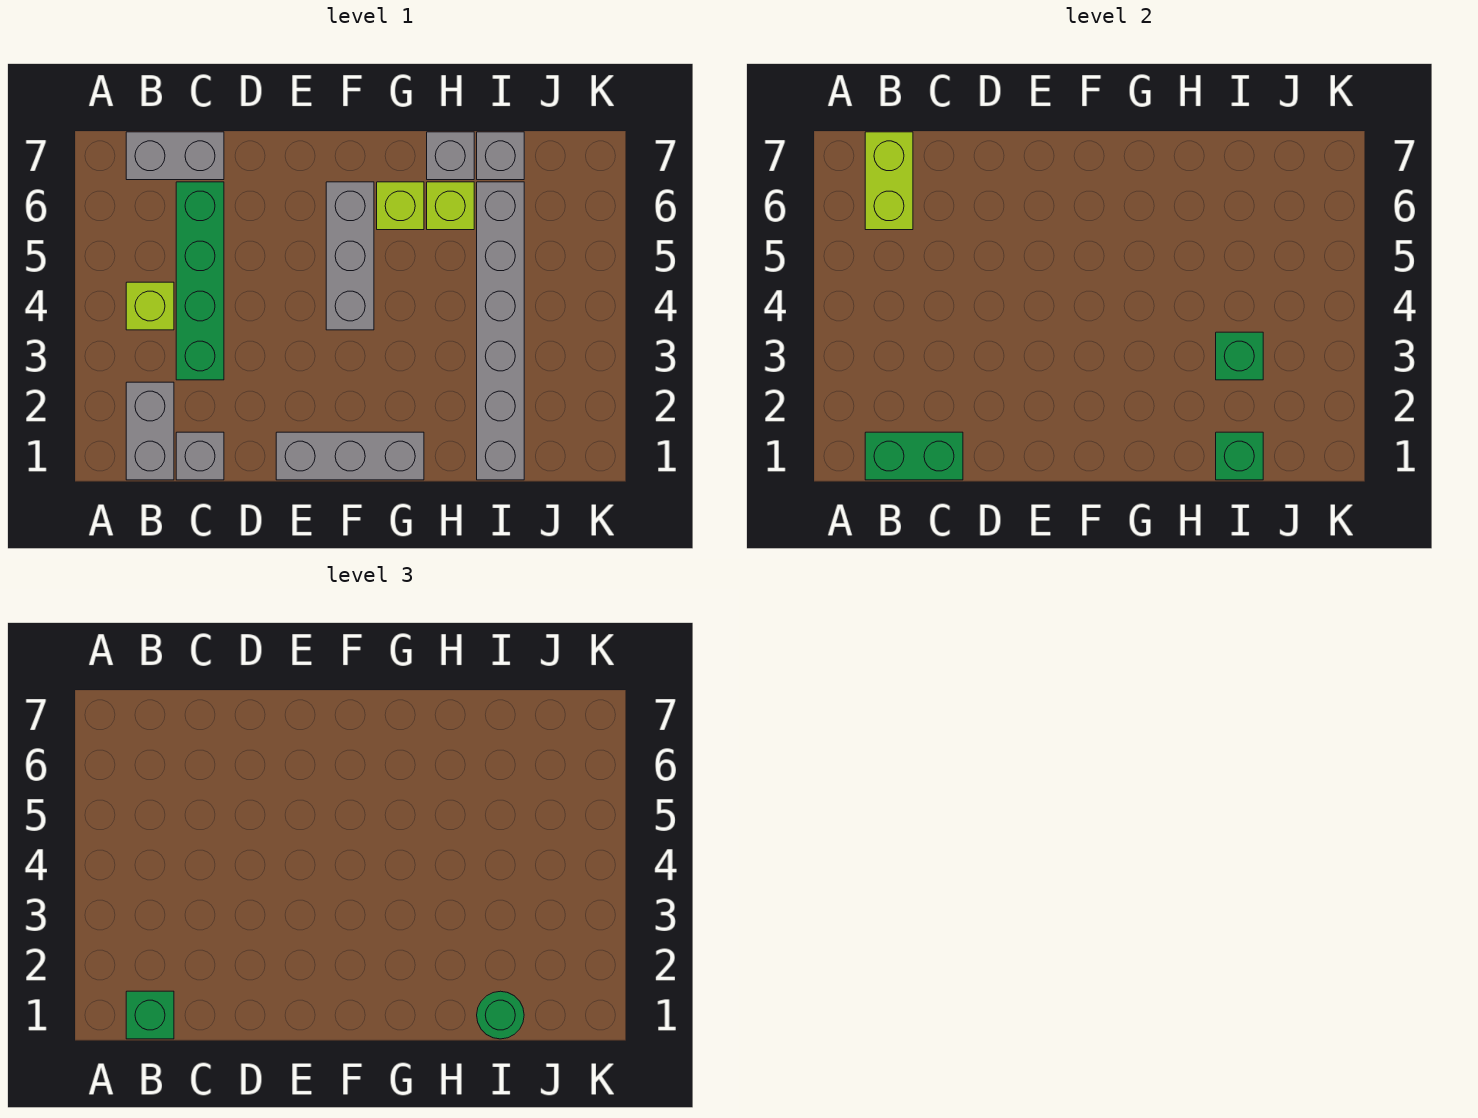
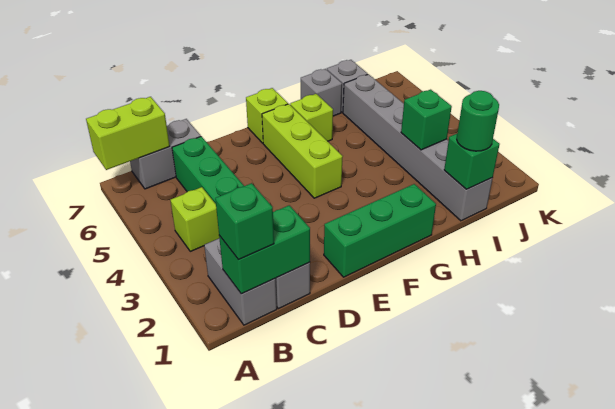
lime brick B6:B7 level 2 -> lime brick A7:B7 level 2
grey brick E1:G1 level 1 -> green brick E1:G1 level 1
grey brick F4:F6 level 1 -> lime brick F4:F6 level 1
lime brick H6 level 1 -> lime brick F7 level 1

